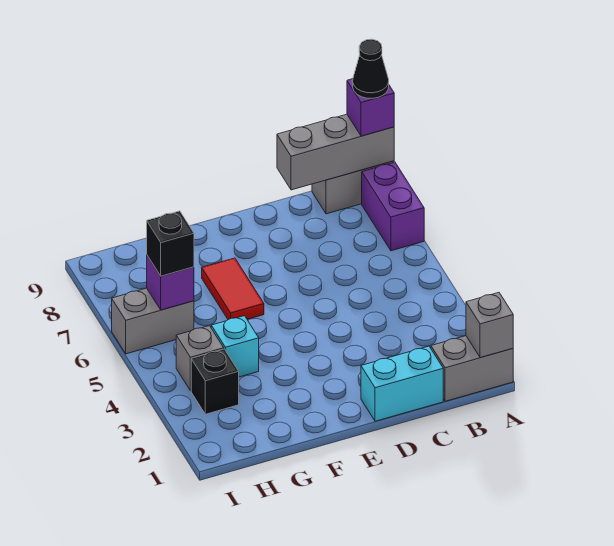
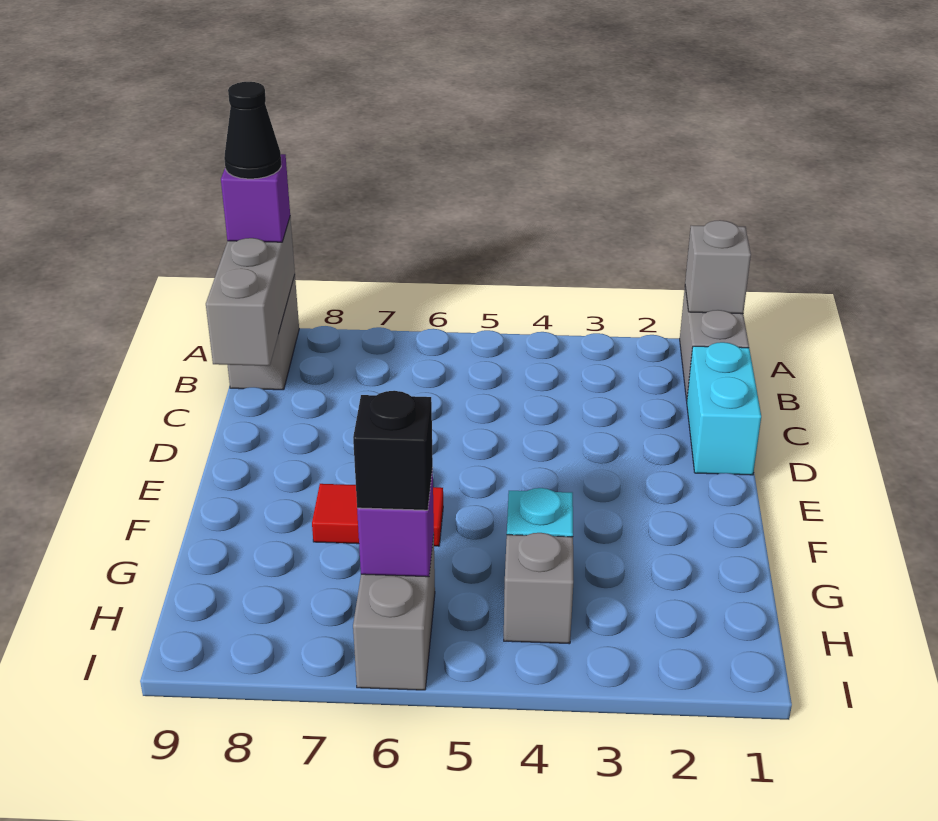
purple brick A7:A8 level 1 -> none
black brick H3 level 1 -> none

